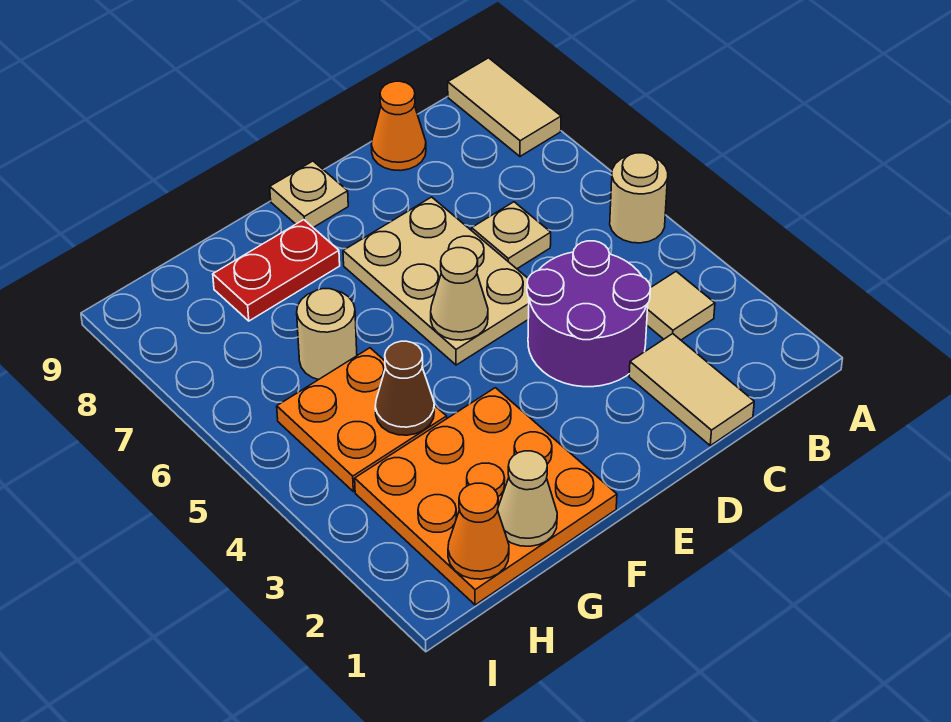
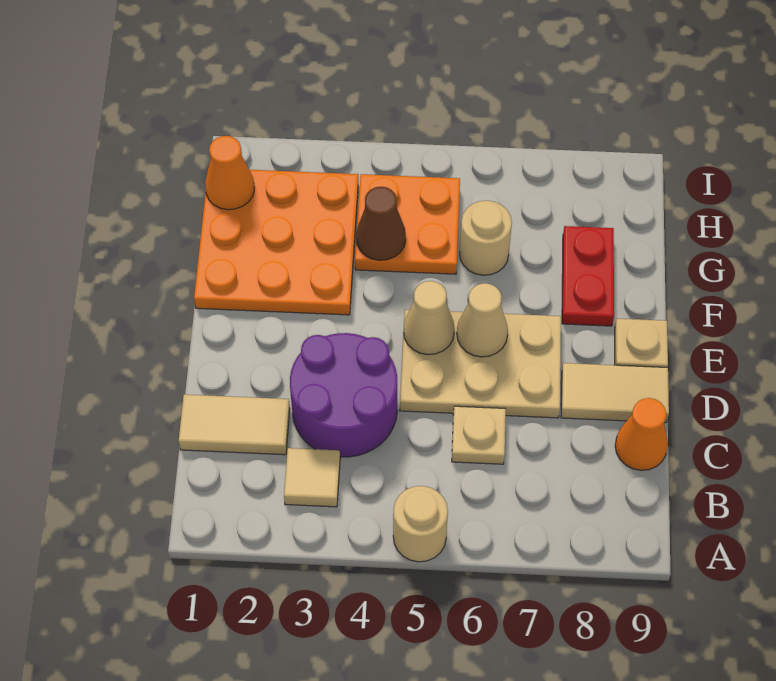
tan tile A8:A9 level 1 -> tan tile D8:D9 level 1
tan cone G1 level 2 -> tan cone E6 level 2

